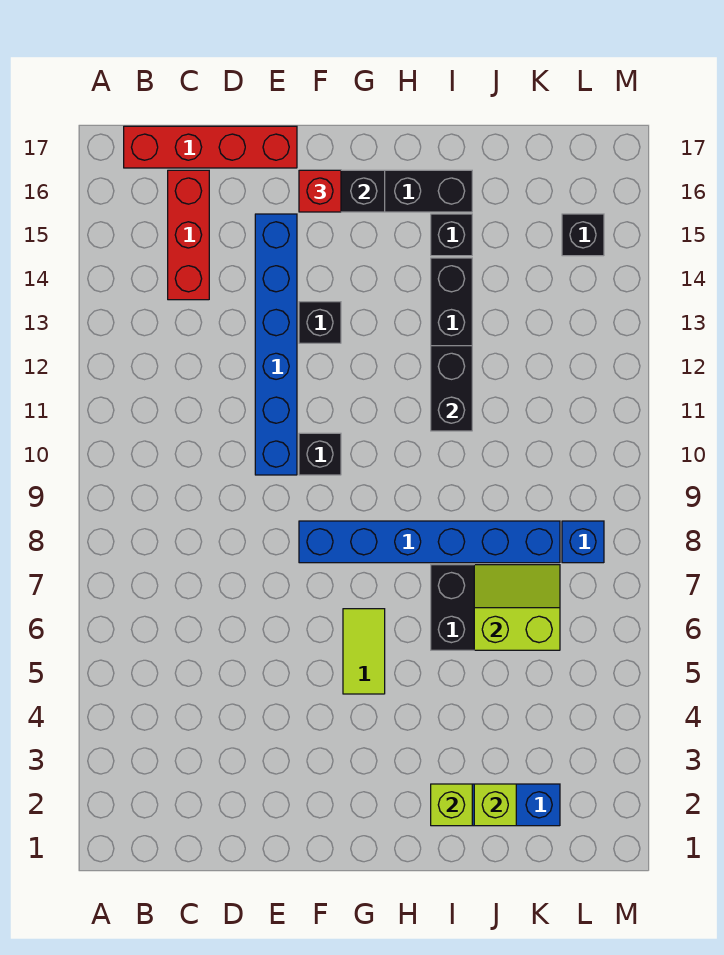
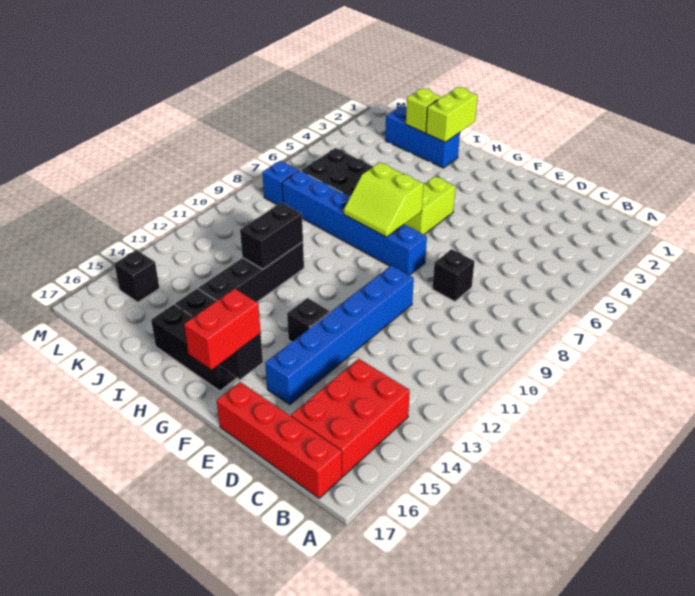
red brick C14:C16 level 1 -> red brick B14:C16 level 1
black brick F10 level 1 -> black brick D8 level 1
red brick F16 level 3 -> red brick F16:F17 level 3
lime tile G5:G6 level 1 -> lime brick G5:G6 level 1
lime brick I2 level 2 -> lime brick I1:I2 level 2
lime slope J6:K7 level 2 top 6 -> lime slope G7:H8 level 2 top 7

